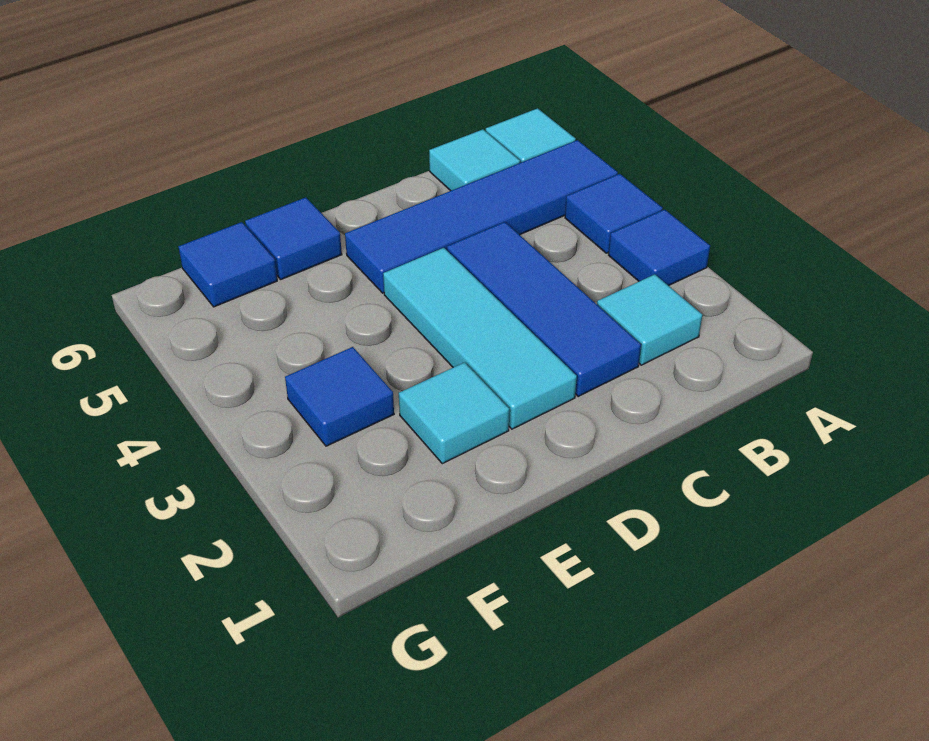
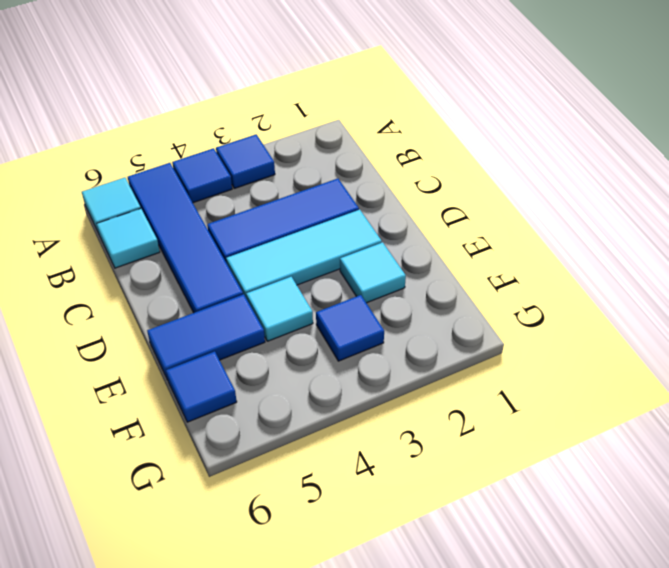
cyan tile B2 level 1 -> cyan tile E4 level 1
blue tile E6 level 1 -> blue tile E5:E6 level 1

